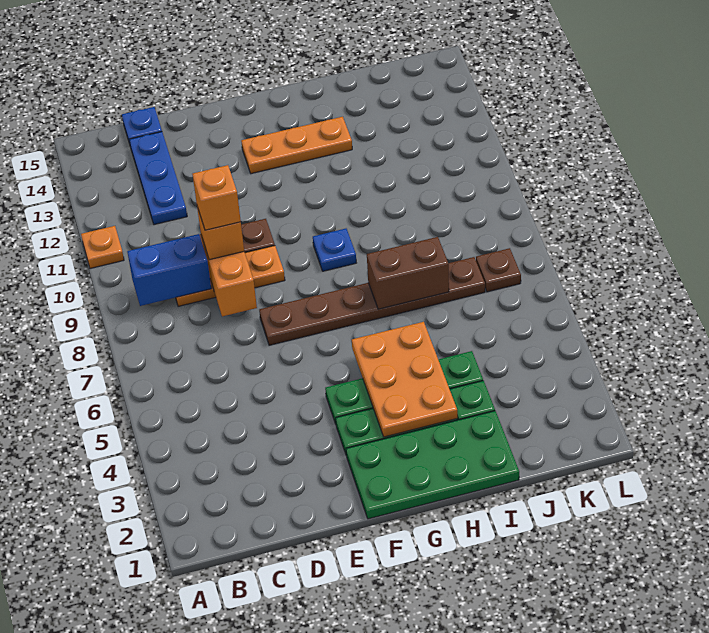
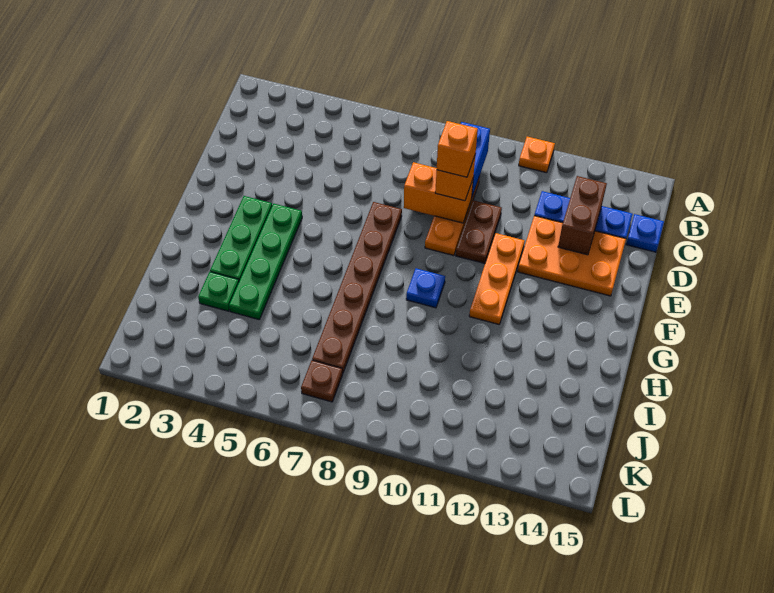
green plate F1:I2 level 1 -> none
orange plate F13:H13 level 1 -> orange plate E11:G11 level 1
orange plate G3:H5 level 2 -> orange plate D12:E14 level 1
brown brick H7:I7 level 2 -> brown brick C13:D13 level 2

